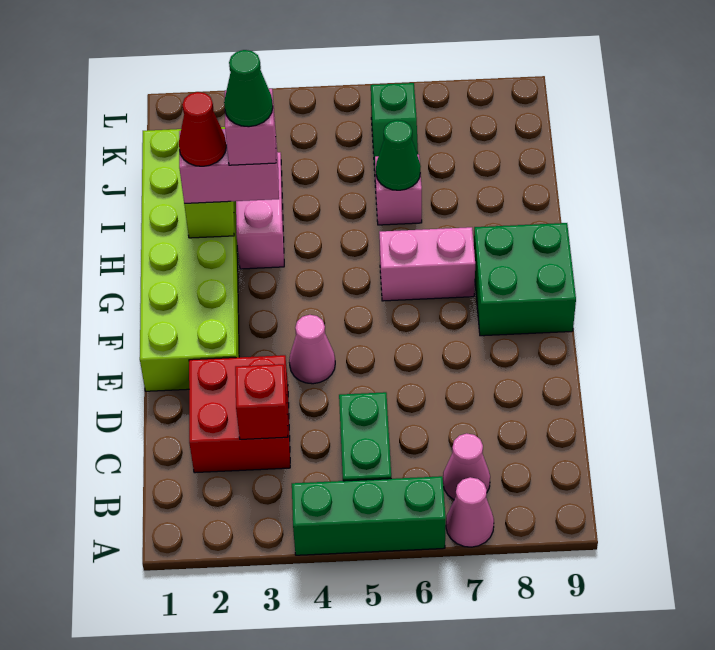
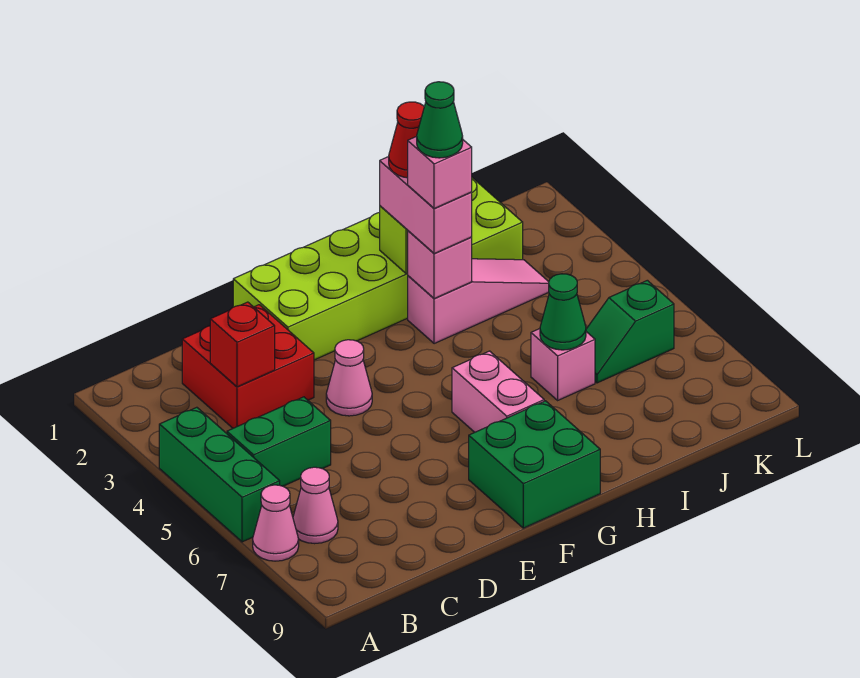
none -> pink brick H3 level 2

